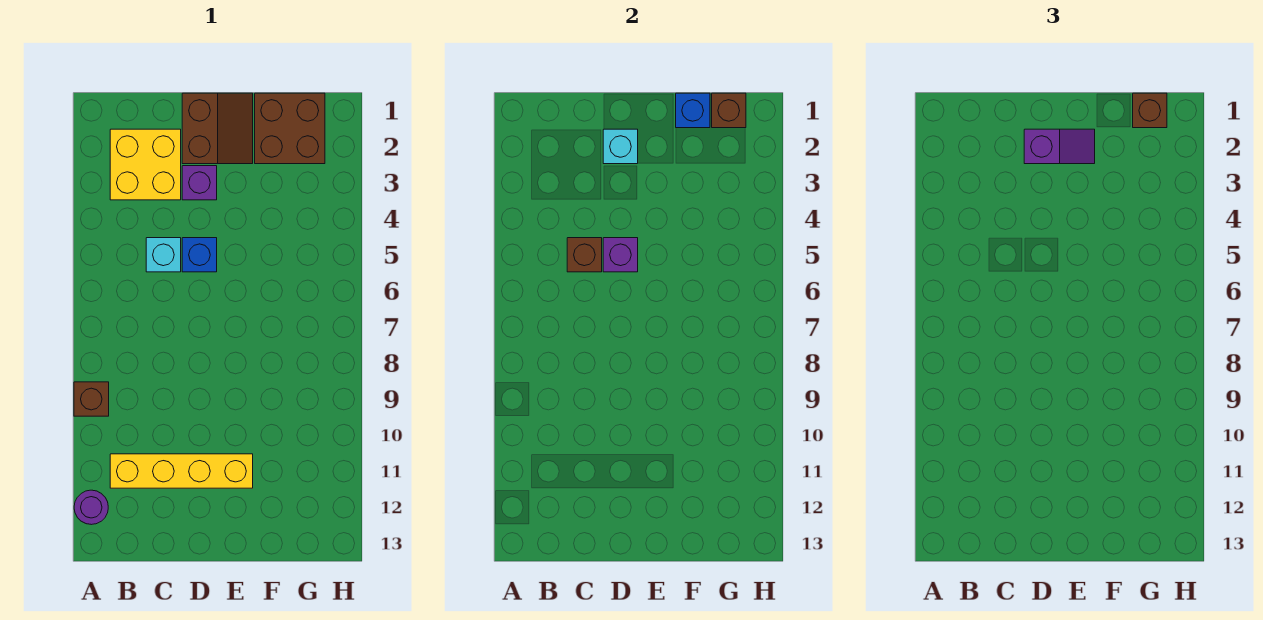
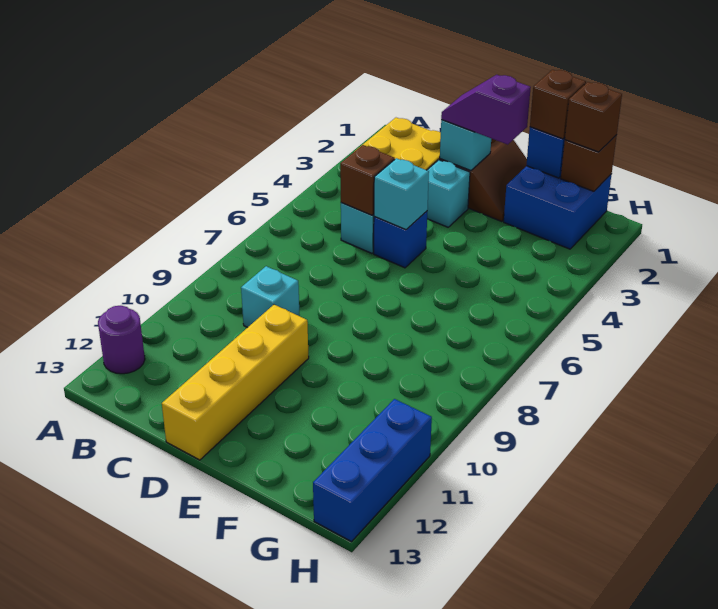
brown brick A9 level 1 -> brown brick F1 level 3
yellow brick B11:E11 level 1 -> yellow brick D10:D13 level 1
none -> cyan brick C9 level 1
purple slope D2:E2 level 3 top D -> purple slope D2:E2 level 3 top E
purple brick D3 level 1 -> cyan brick D3 level 1
purple brick D5 level 2 -> cyan brick D5 level 2
brown brick F1:G2 level 1 -> blue brick F1:G2 level 1
none -> blue brick H11:H13 level 1

